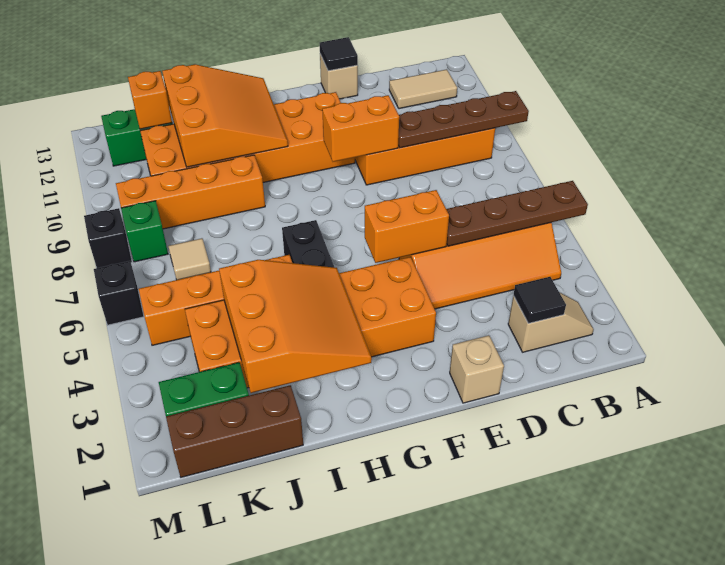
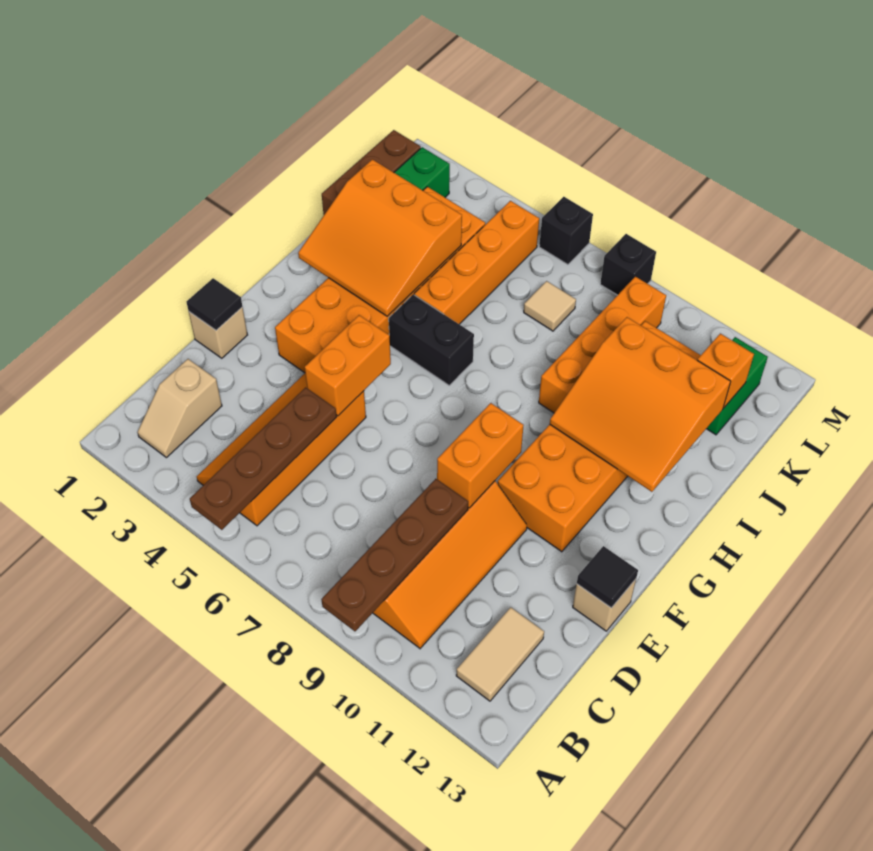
black tile C2 level 2 -> black tile E1 level 2
green brick L8 level 1 -> none

